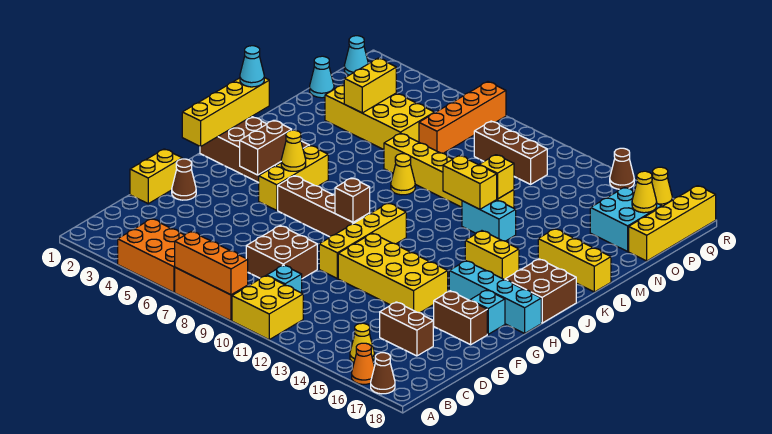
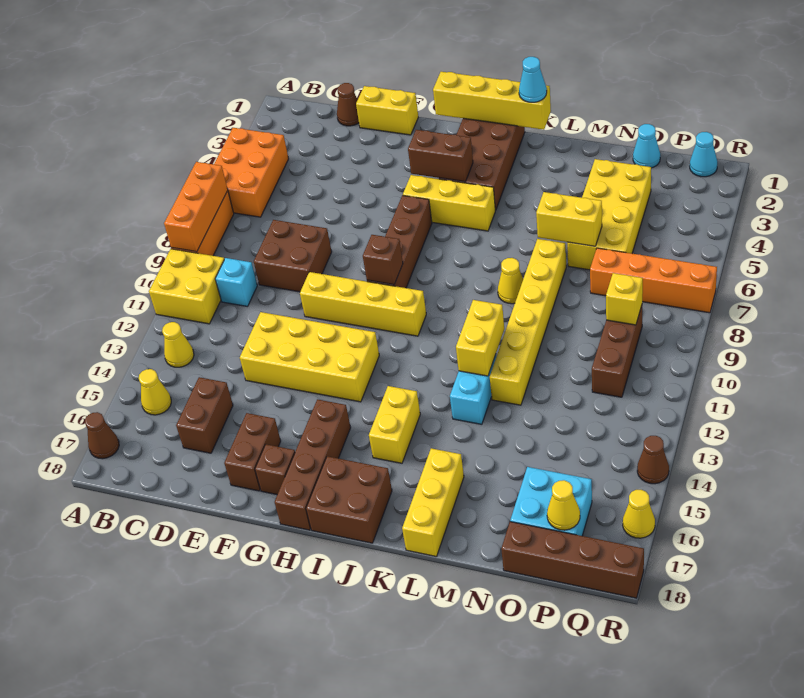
orange cone A16 level 1 -> none
brown cone F2 level 1 -> brown cone D1 level 1
yellow brick F11:G14 level 1 -> yellow brick E12:H13 level 1
cyan brick G17 level 1 -> brown brick G17 level 1
cyan brick H15:H18 level 1 -> brown brick H15:H18 level 1
yellow cone I5 level 2 -> yellow cone B13 level 1
yellow brick M12 level 2 -> yellow brick P9 level 2
yellow brick N4:O4 level 2 -> yellow brick M6:N6 level 2
yellow brick O18:R18 level 1 -> brown brick O18:R18 level 1

